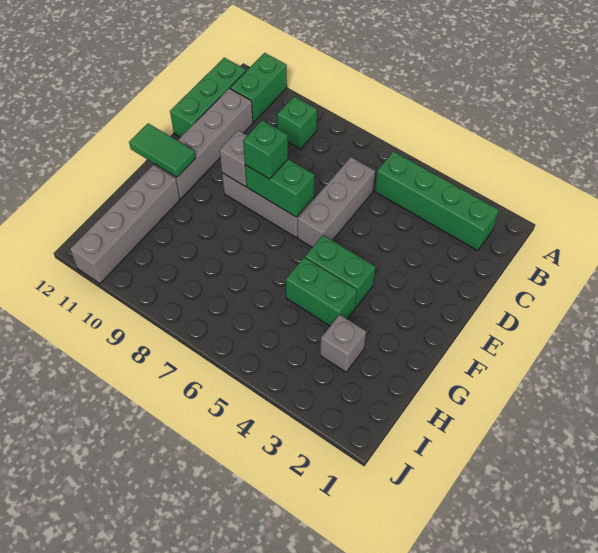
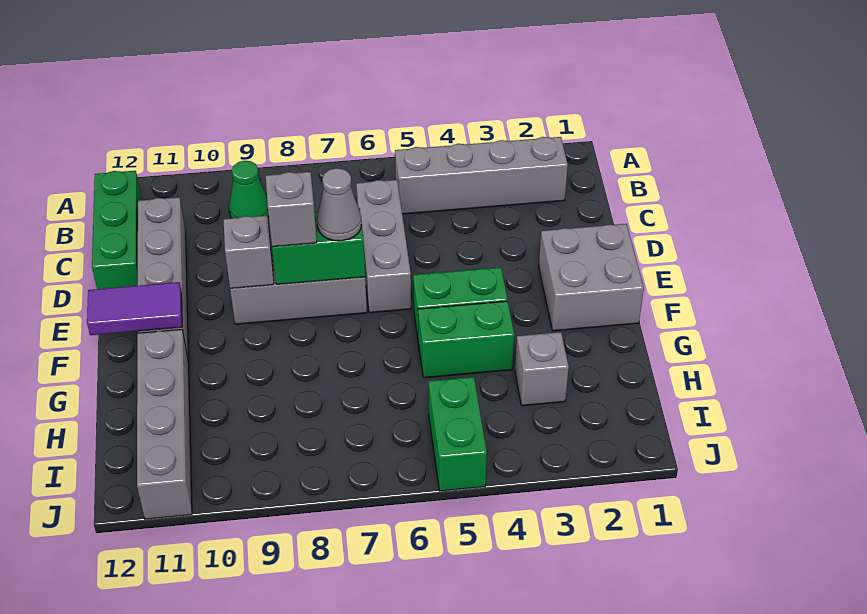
green brick A11:B11 level 1 -> green brick I5:J5 level 1
green brick B2:B5 level 1 -> grey brick B2:B5 level 1
green brick B9 level 1 -> green cone B9 level 1
none -> grey brick E1:F2 level 1
none -> grey cone E7 level 3
green brick E8 level 3 -> grey brick E8 level 3
green tile F11:F12 level 2 -> purple tile F11:F12 level 2

